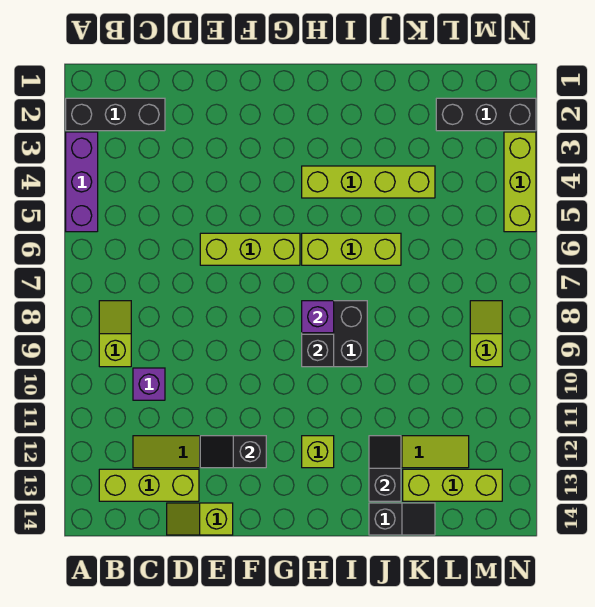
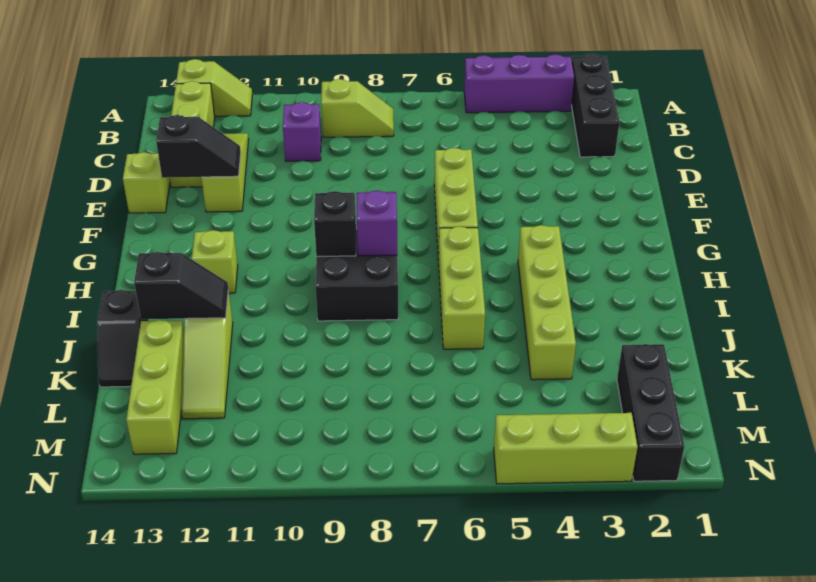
black slope E12:F12 level 2 top F -> black slope E12:E13 level 2 top 13
lime slope M8:M9 level 1 top 9 -> lime slope A12:A13 level 1 top 13

